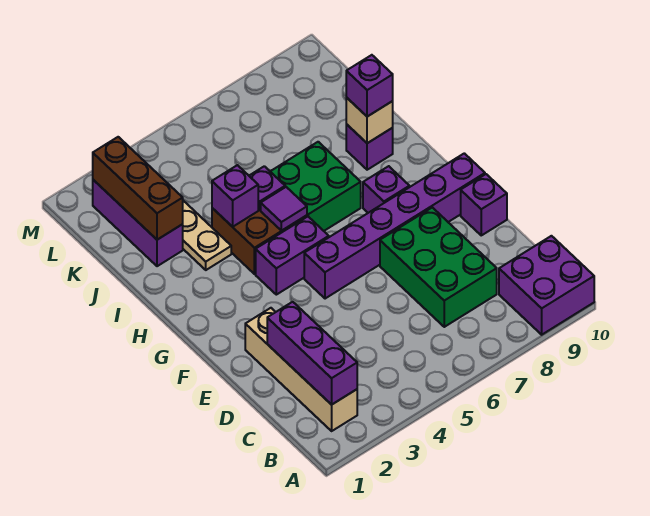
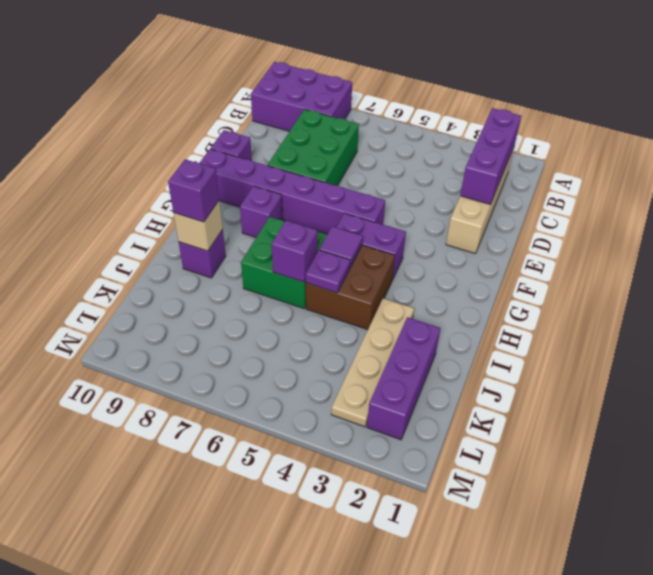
purple brick A9:B10 level 1 -> purple brick A8:B10 level 1
purple brick I4 level 2 -> purple brick I6 level 2
brown brick J2:L2 level 2 -> none

